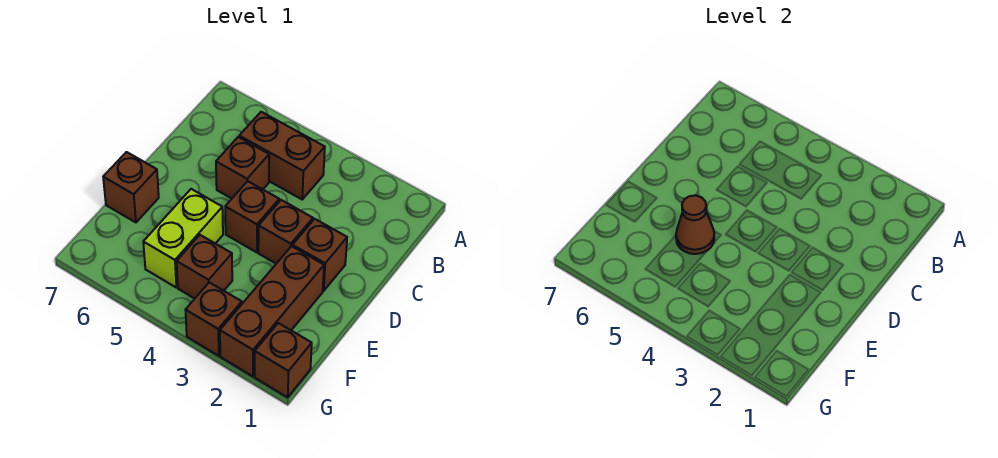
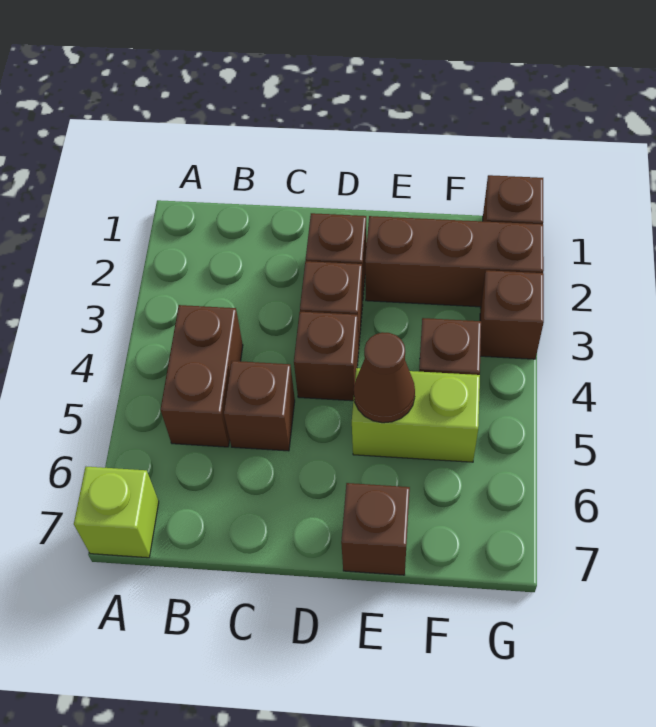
none -> lime brick A7 level 1

